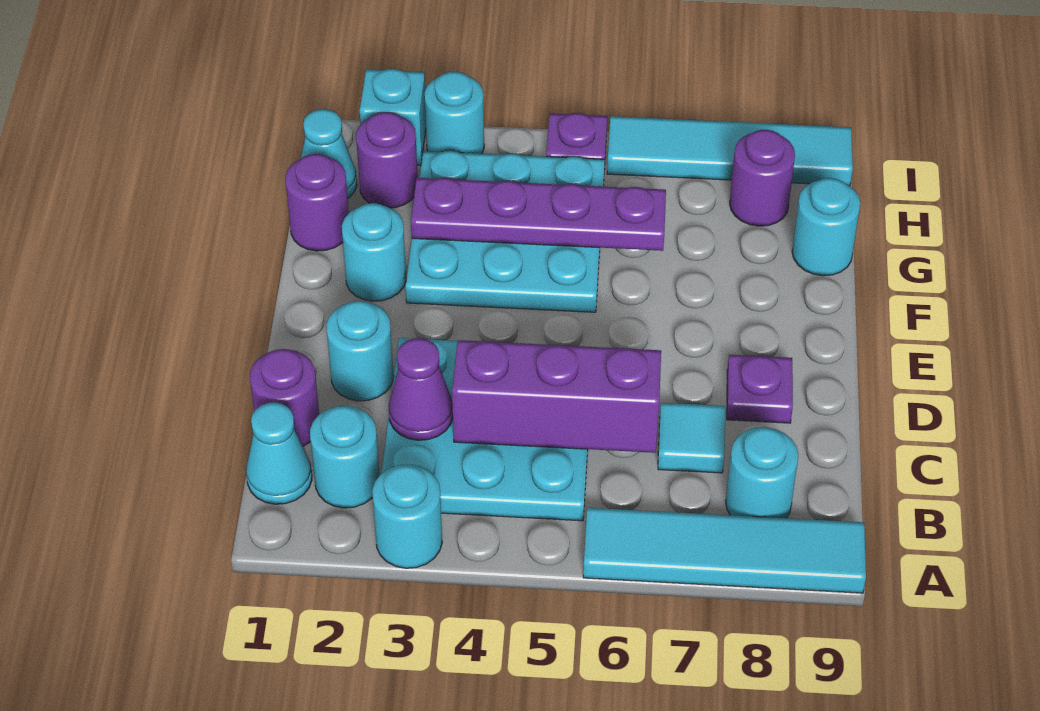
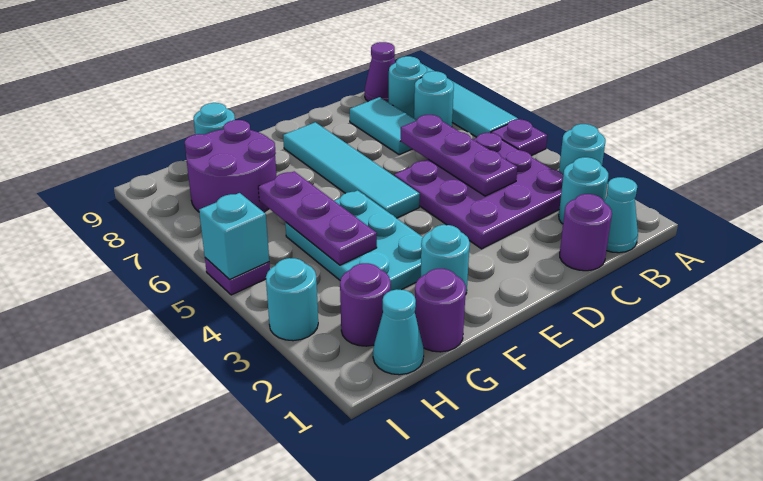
cyan plate B3:D5 level 1 -> purple plate B3:D5 level 1
purple cone C3 level 2 -> purple cone B9 level 1
purple brick C4:C6 level 2 -> purple plate C4:C6 level 2
cyan tile C7 level 1 -> cyan tile C7:C8 level 1
cyan round brick D2 level 1 -> cyan round brick B7 level 1
purple plate D8 level 1 -> purple plate A5 level 1
cyan plate F3:H5 level 1 -> cyan plate F3:G5 level 1
purple plate G3:G6 level 2 -> purple plate G4:G6 level 2
purple round brick H8 level 1 -> purple round brick G7:H8 level 1
cyan brick I2 level 1 -> cyan brick I5 level 2
cyan tile I6:I9 level 1 -> cyan tile E5:E8 level 1

